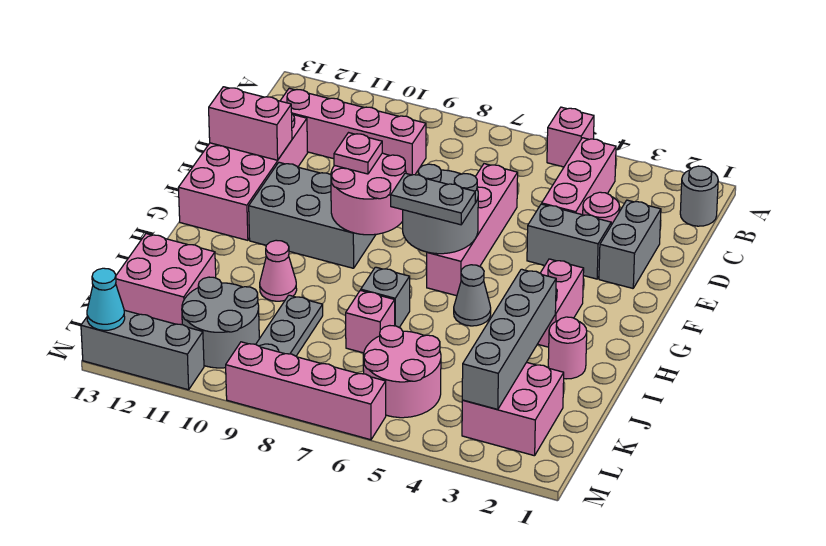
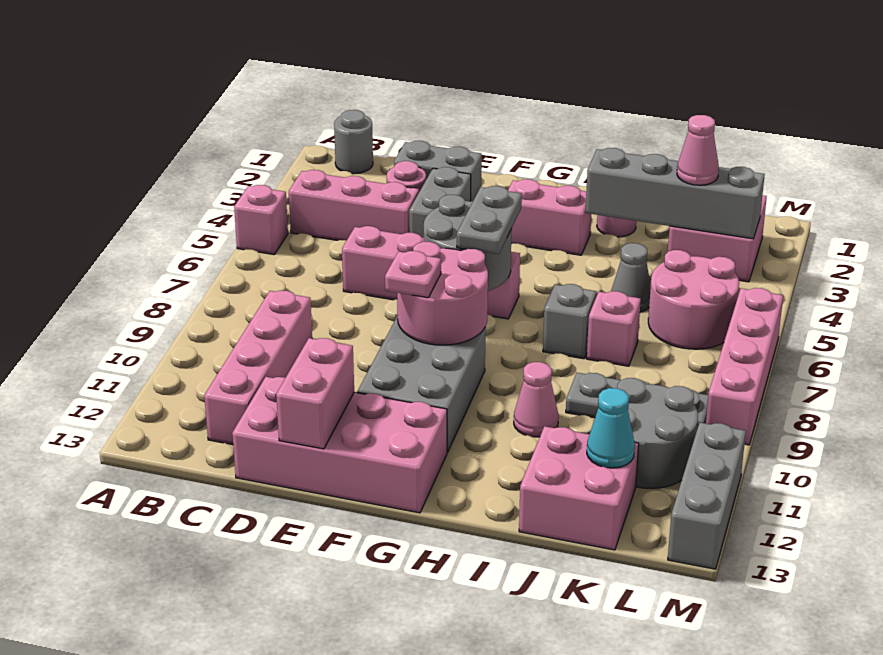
grey cone H5 level 1 -> grey cone J5 level 1
none -> pink cone K3 level 3
cyan cone M13 level 2 -> cyan cone K12 level 2

